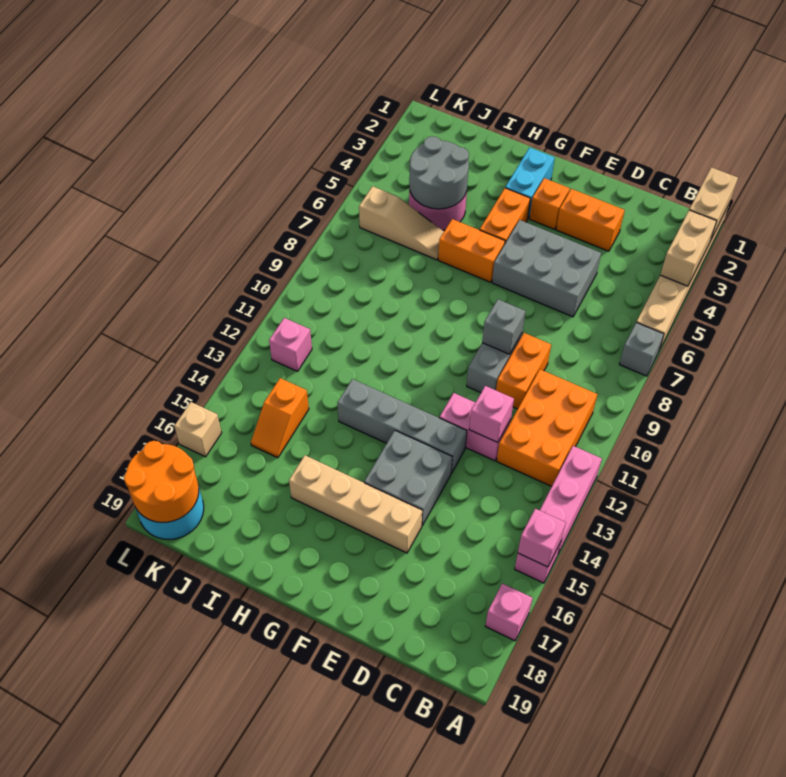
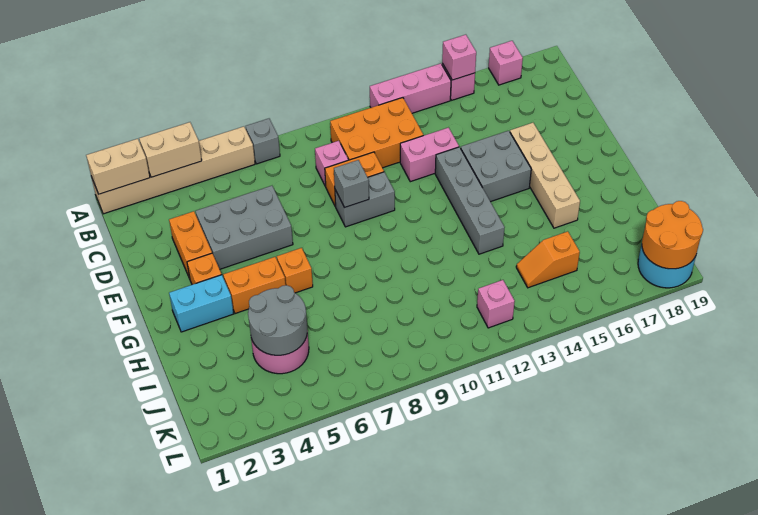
grey brick D5:F6 level 1 -> grey brick D4:E6 level 1
pink brick D12:E12 level 1 -> pink brick D12:D13 level 1
pink brick D12 level 2 -> pink brick C9 level 1
orange brick G6:H6 level 1 -> orange brick G6 level 1
tan slope I6:K6 level 1 top K -> none
orange slope J14:J15 level 1 top 14 -> orange slope J14:J15 level 1 top 15
tan brick L16 level 1 -> none

